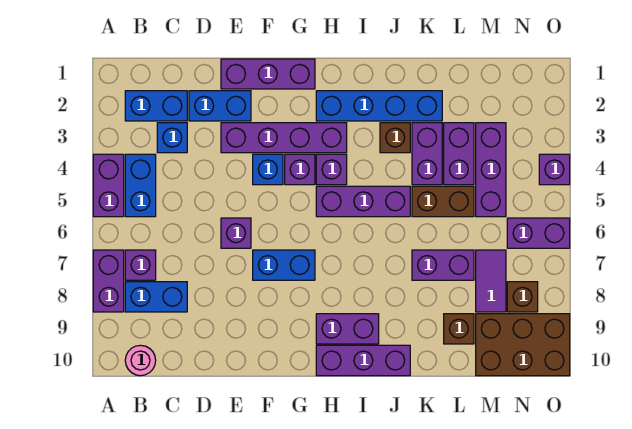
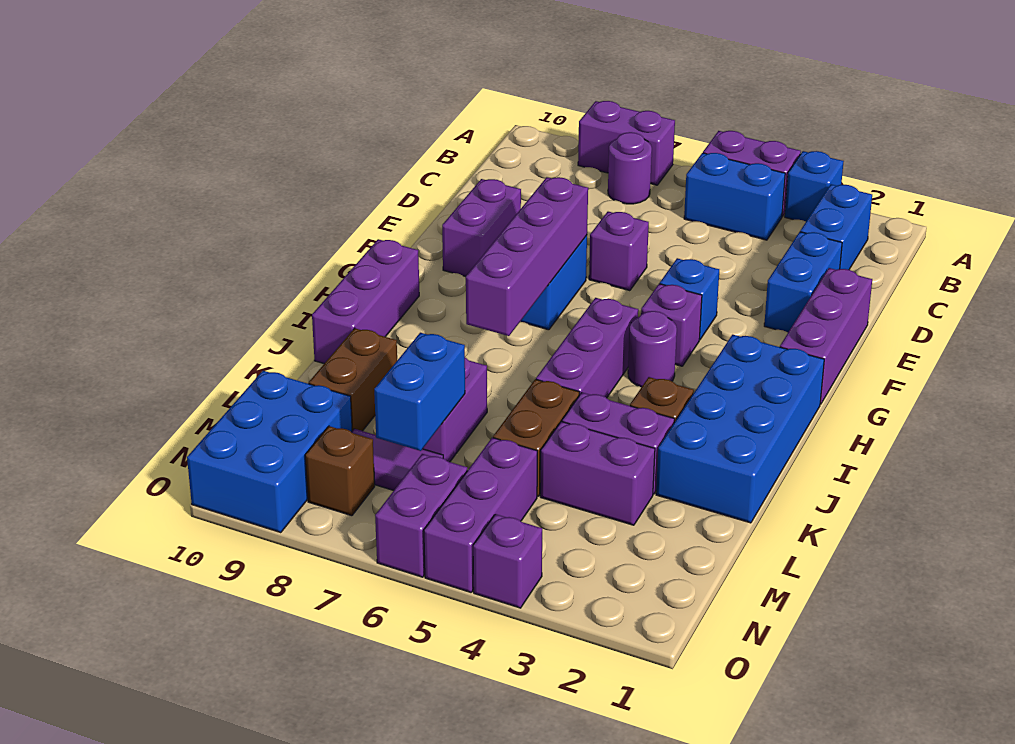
purple brick B7 level 1 -> purple round brick B7 level 1
blue brick B8:C8 level 1 -> blue brick L7:M7 level 2
pink round brick B10 level 1 -> none
blue brick C3 level 1 -> blue brick A3 level 1
purple brick E3:H3 level 1 -> purple brick F7:I7 level 2
blue brick H2:K2 level 1 -> blue brick H1:K2 level 1
purple brick H4 level 1 -> purple round brick H4 level 1
purple brick H9:I9 level 1 -> purple brick E9:F9 level 1
brown brick L9 level 1 -> brown brick K9:L9 level 1
purple brick M3:M5 level 1 -> purple brick M5:O5 level 1
brown brick M9:O10 level 1 -> blue brick M9:O10 level 1

